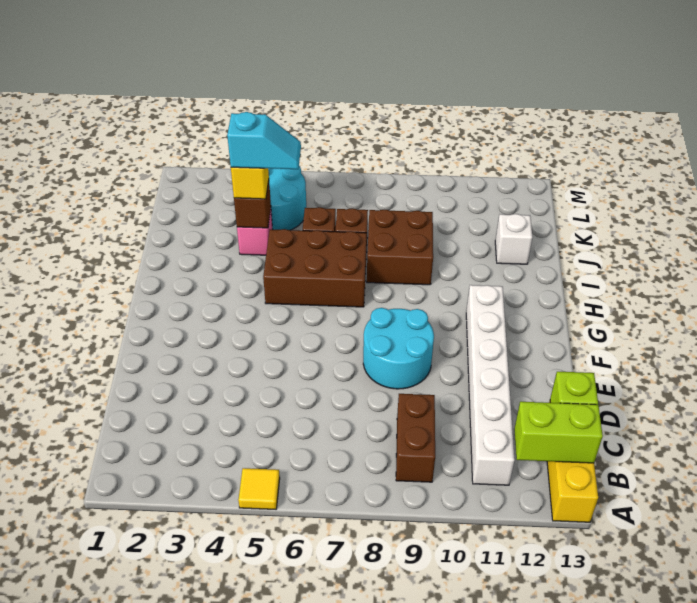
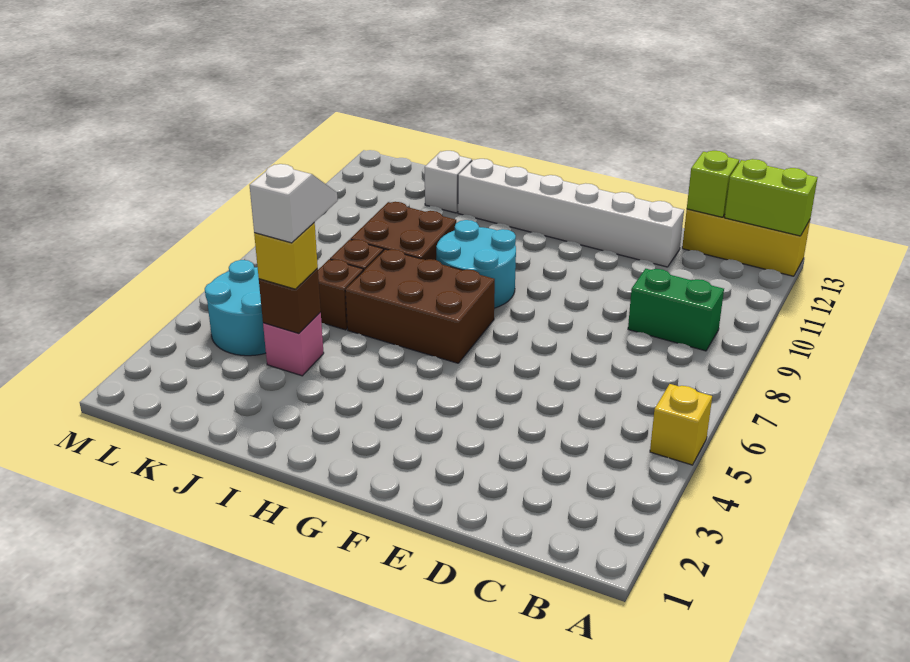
yellow tile A5 level 1 -> yellow brick A5 level 1
brown brick B9:C9 level 1 -> green brick B9:C9 level 1
white brick B11:G11 level 1 -> white brick D12:I12 level 1
lime brick B12:B13 level 2 -> lime brick A13:B13 level 2
cyan round brick E8:F9 level 1 -> cyan round brick G8:H9 level 1
brown brick H5:I7 level 1 -> brown brick G6:I7 level 1
cyan slope J4:J5 level 4 top 4 -> white slope J4:J5 level 4 top 4

